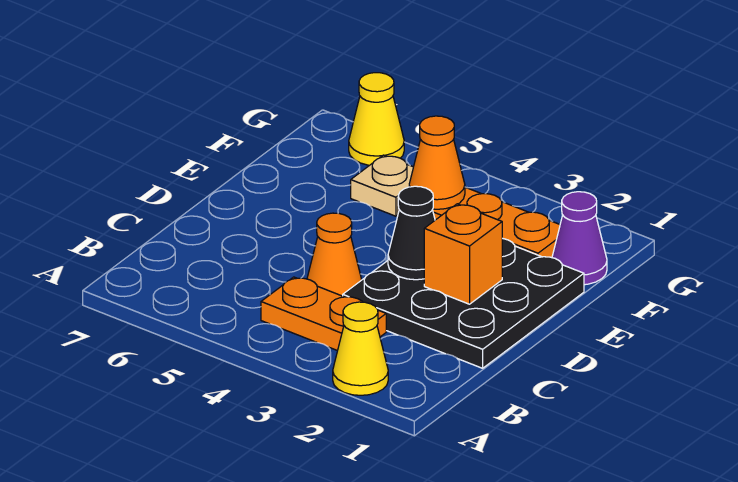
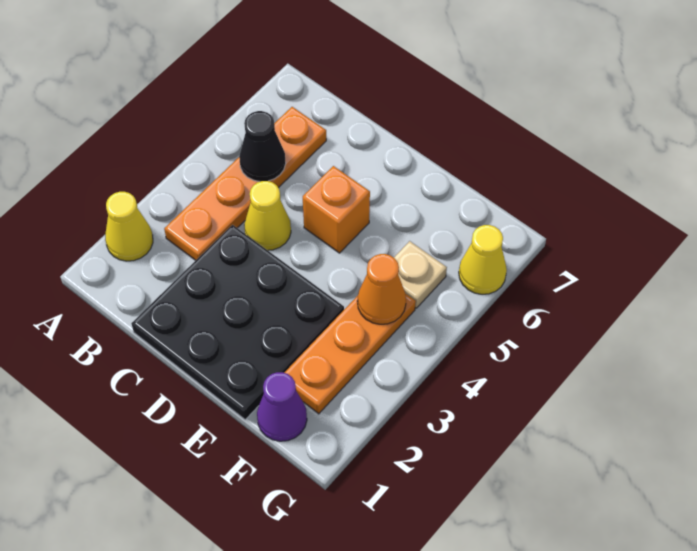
orange plate B3:B4 level 1 -> orange plate B3:B6 level 1
orange cone C4 level 1 -> yellow cone C4 level 1
orange brick D2 level 2 -> orange brick D5 level 1
black cone D3 level 2 -> black cone B5 level 2

